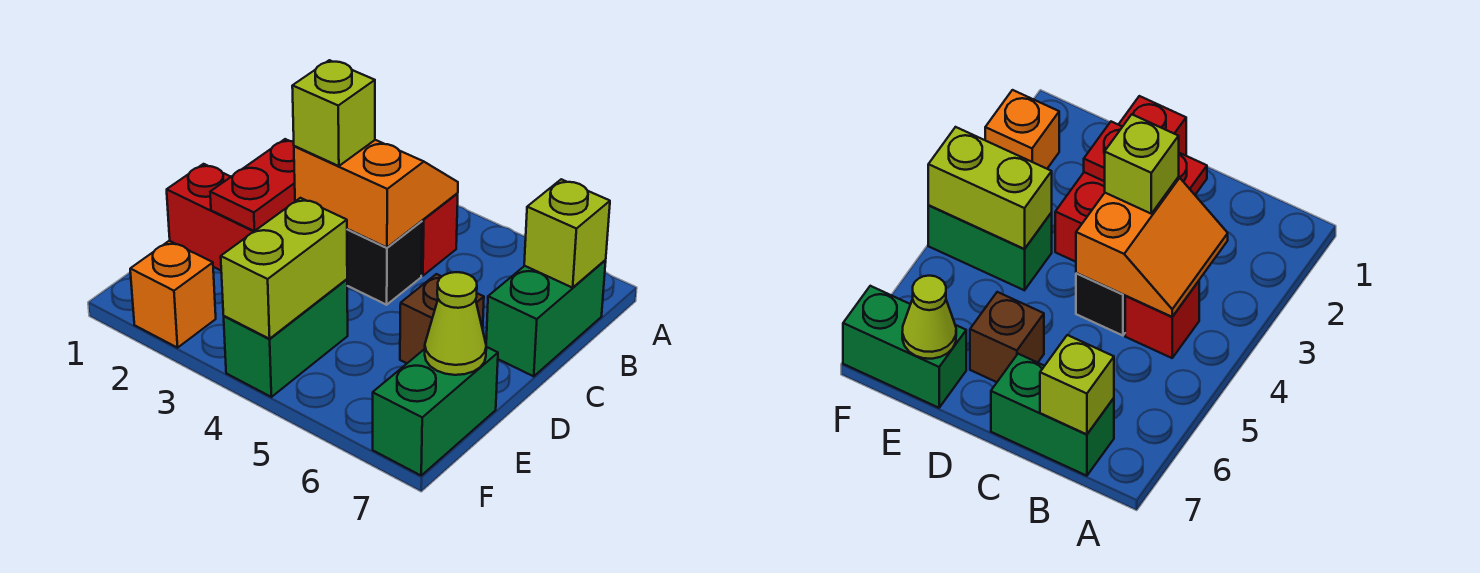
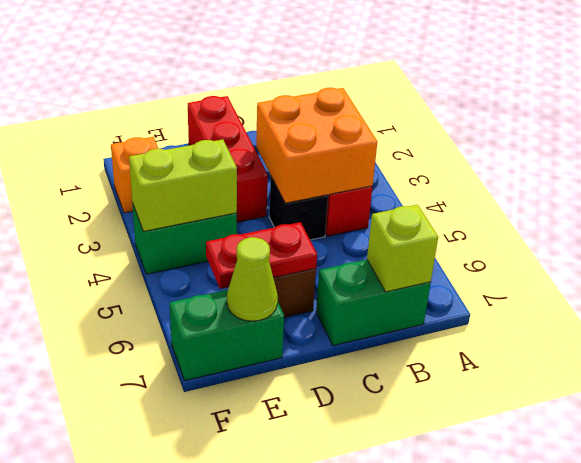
orange slope B3:C4 level 2 top C -> orange brick B3:C4 level 2
red plate C2:D2 level 2 -> red plate D6:E6 level 2
lime brick C3 level 3 -> none

